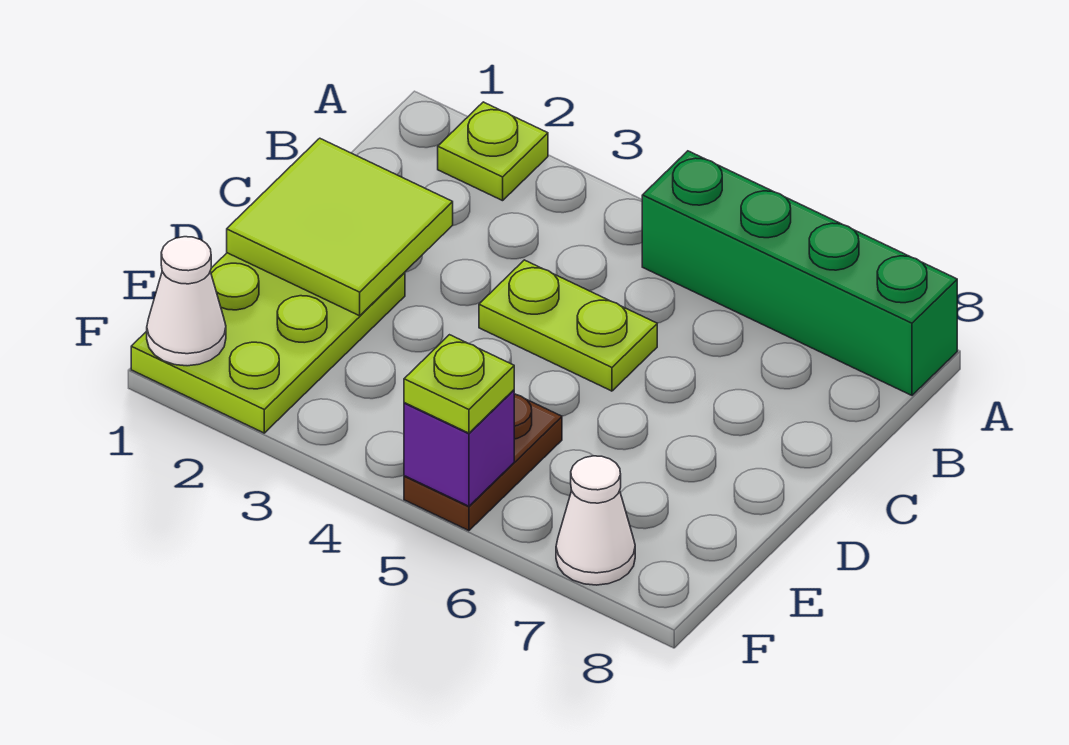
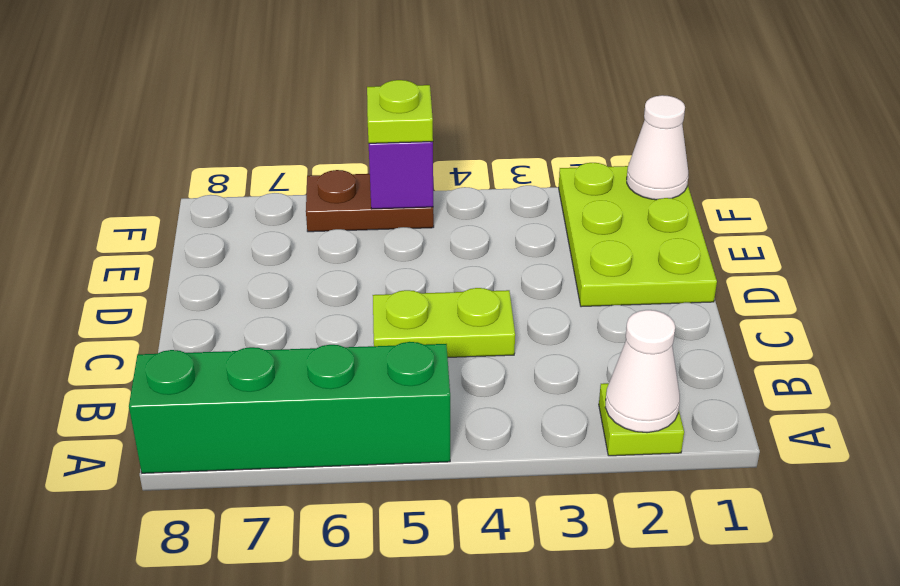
lime tile C1:D2 level 2 -> none
brown plate E5:F5 level 1 -> brown plate F5:F6 level 1
white cone F7 level 1 -> white cone A2 level 2

